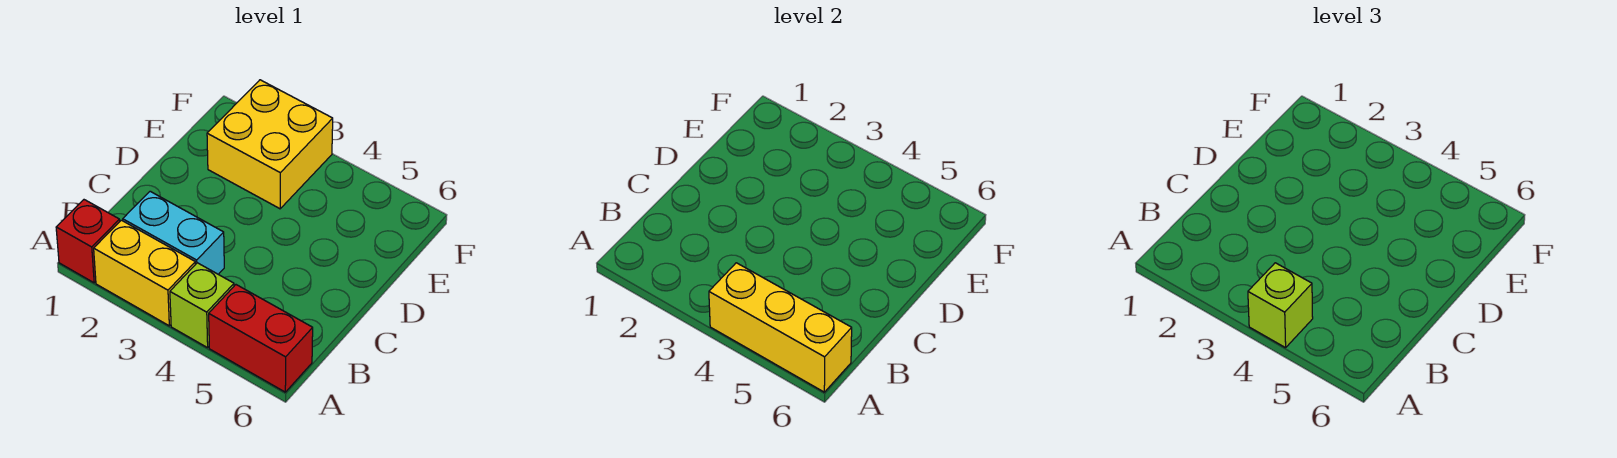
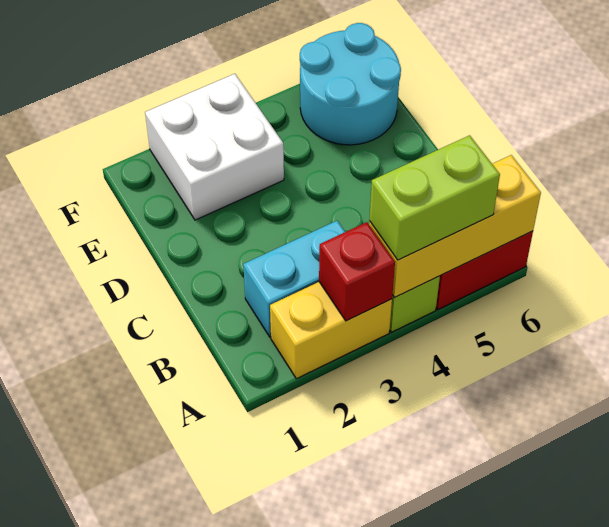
red brick A1 level 1 -> red brick A3 level 2
lime brick A4 level 3 -> lime brick A4:A5 level 3
yellow brick E2:F3 level 1 -> white brick E2:F3 level 1
none -> cyan round brick E5:F6 level 1

